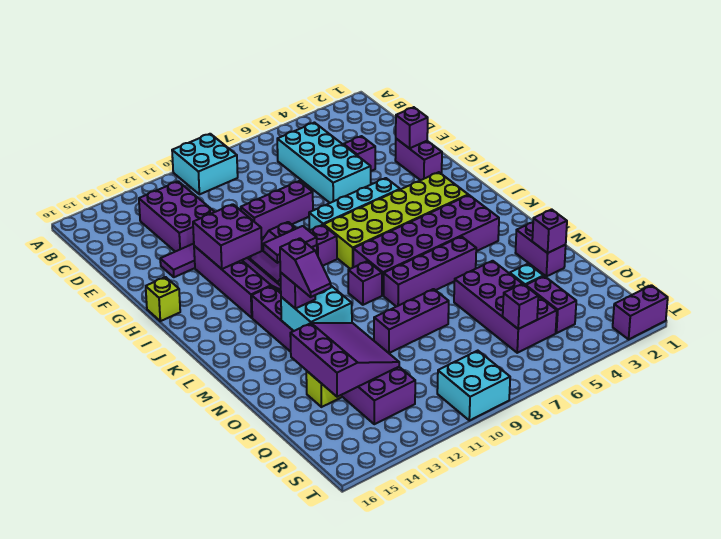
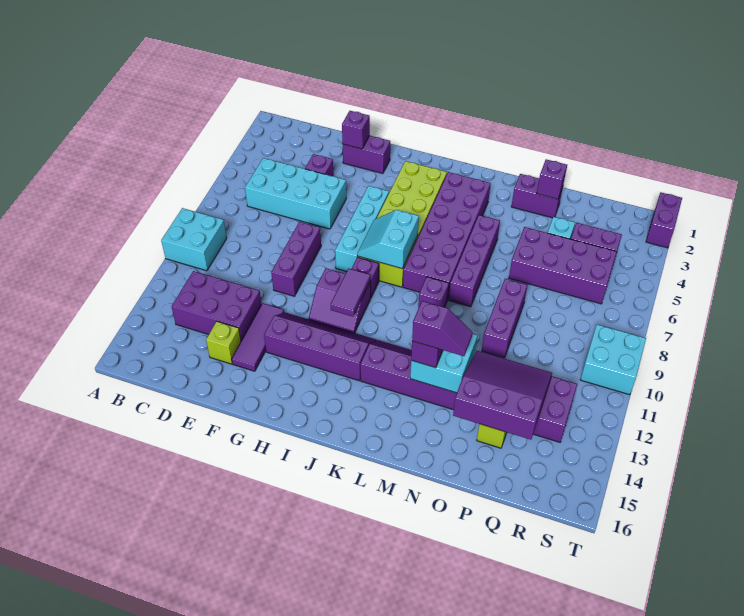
purple brick G12:H13 level 2 -> none
lime brick H16 level 1 -> lime brick E14 level 1
none -> cyan slope I7:J8 level 2 top J
purple brick R6 level 2 -> none

